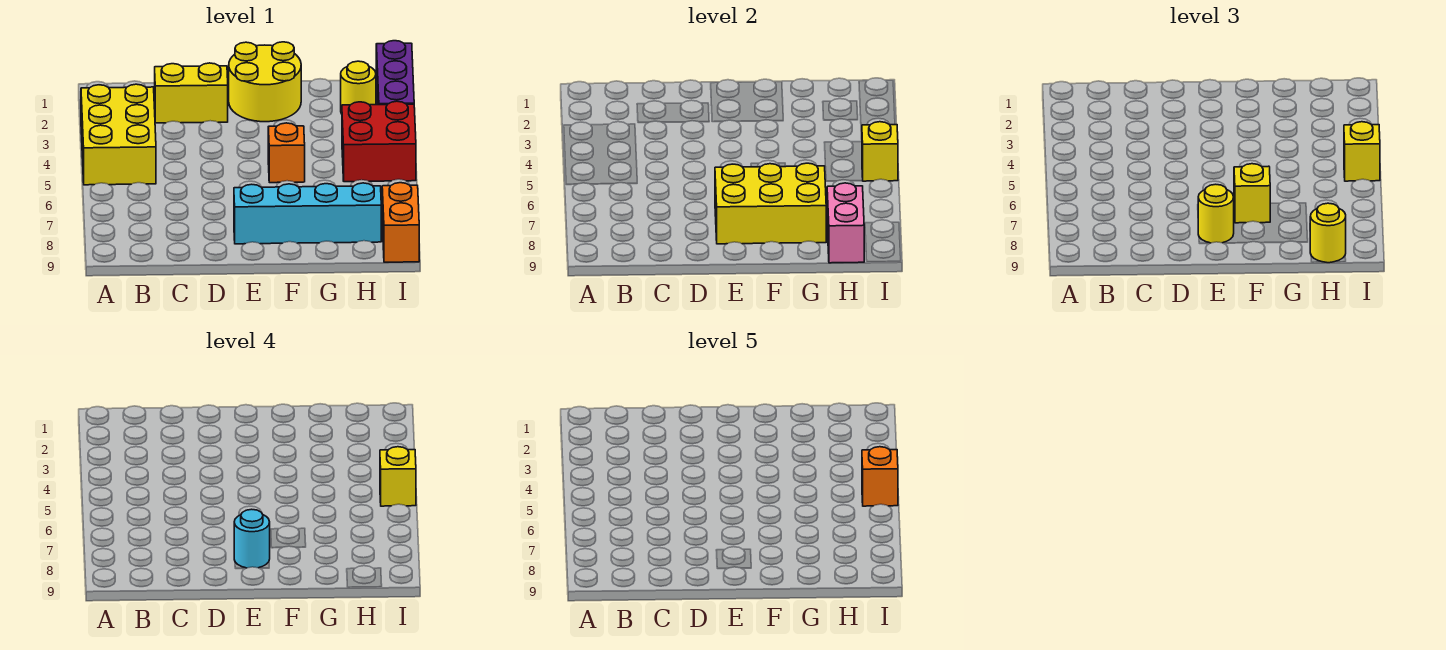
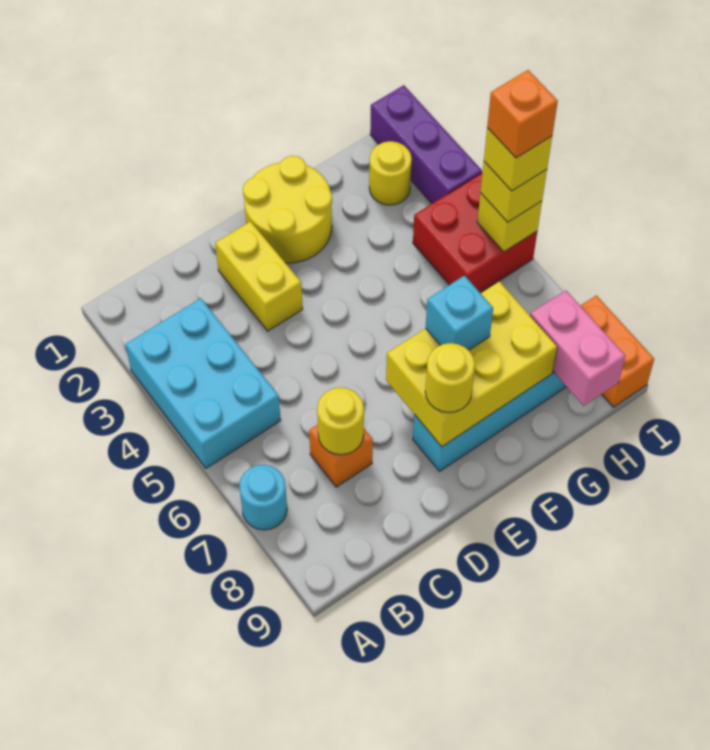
yellow brick A3:B5 level 1 -> cyan brick A3:B5 level 1
yellow brick C2:D2 level 1 -> yellow brick D2:D3 level 1
cyan round brick E8 level 4 -> cyan round brick A7 level 1
orange brick F5 level 1 -> orange brick C7 level 1
yellow brick F7 level 3 -> cyan brick F7 level 3
yellow round brick H9 level 3 -> yellow round brick C7 level 2

